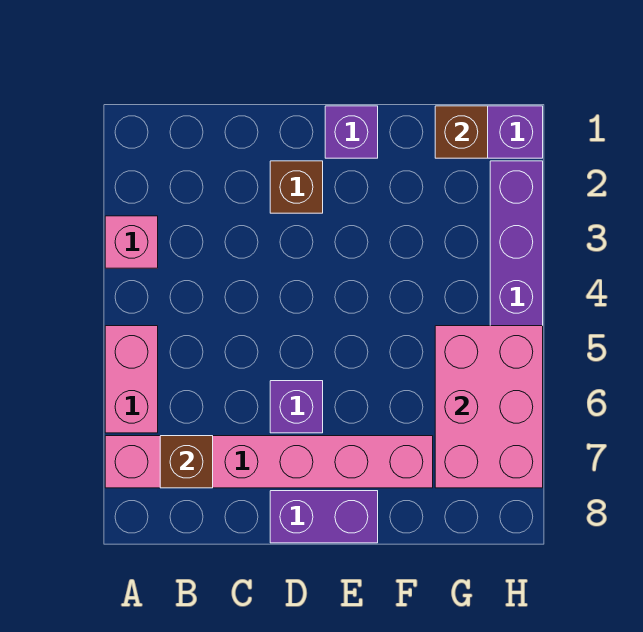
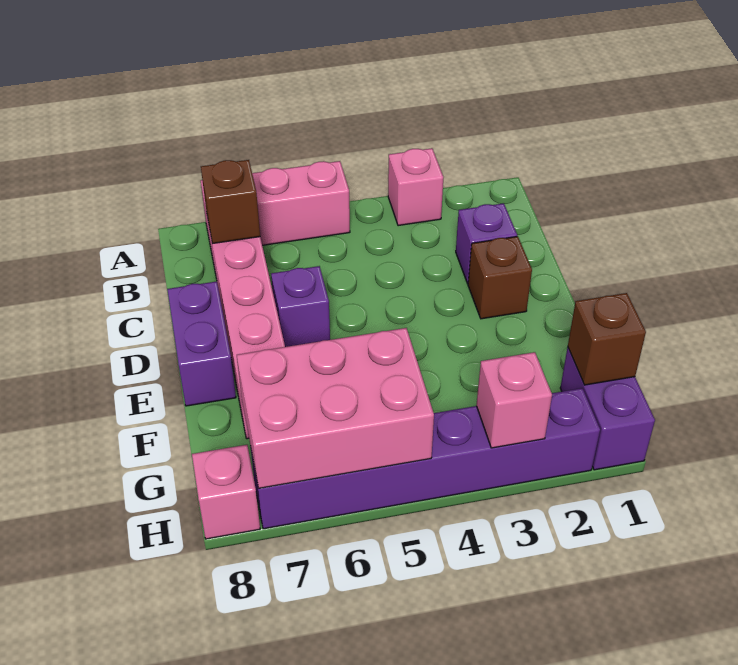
purple brick E1 level 1 -> purple brick C2 level 1
none -> pink brick H3 level 2
none -> pink brick H8 level 1

